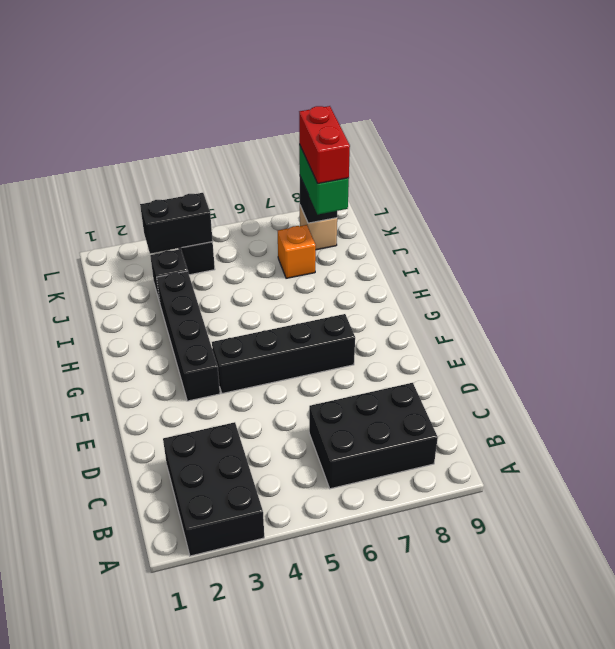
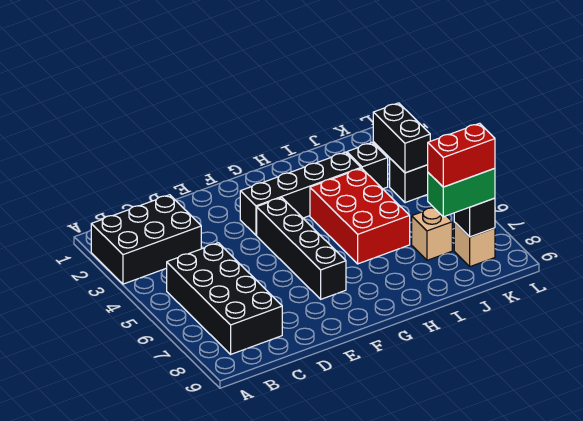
black brick B6:C8 level 1 -> black brick B5:C8 level 1
none -> red brick H4:I6 level 1
orange brick J7 level 1 -> tan brick J7 level 1

